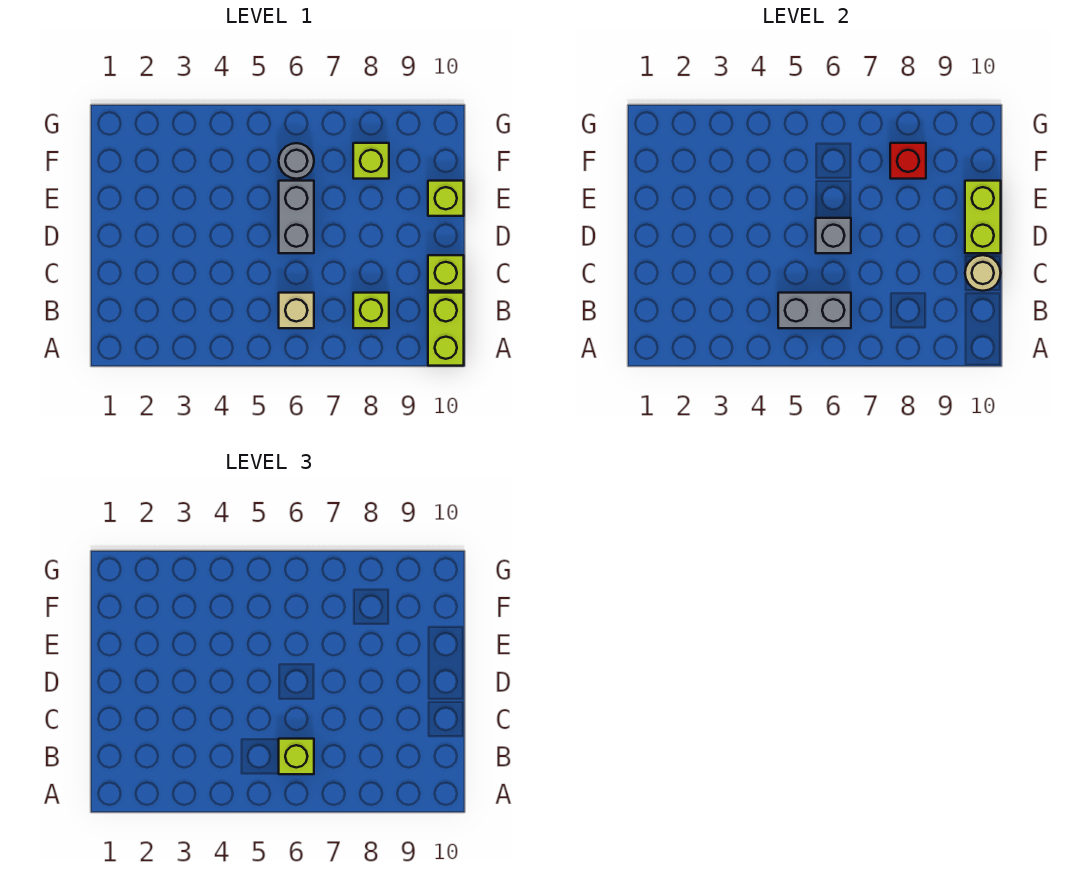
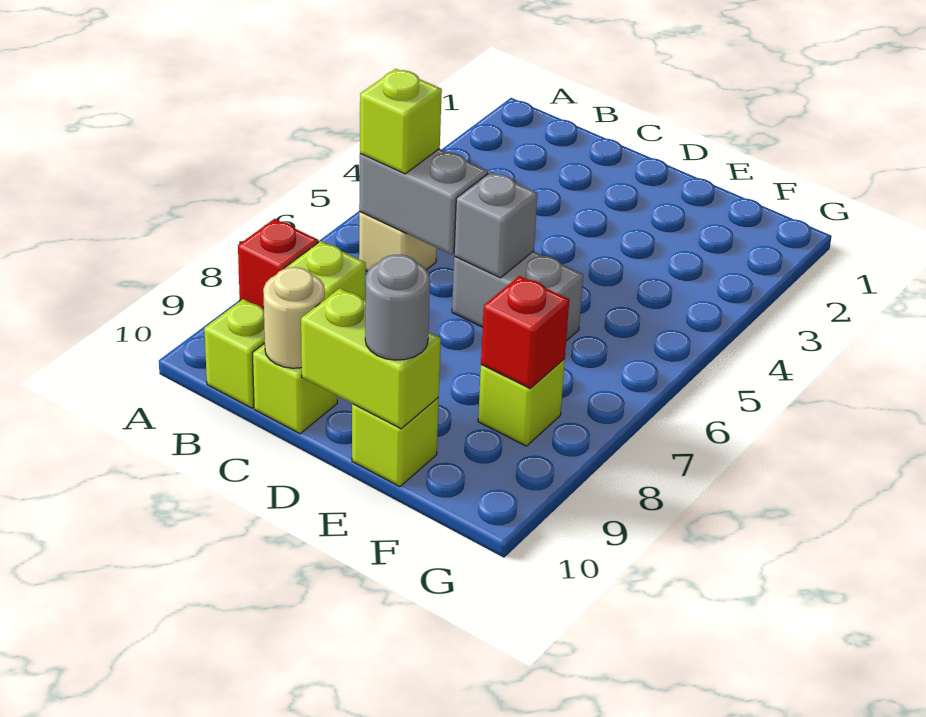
none -> red brick A8 level 1
lime brick A10:B10 level 1 -> lime brick B10 level 1
grey brick B5:B6 level 2 -> grey brick B6:C6 level 2
grey round brick F6 level 1 -> grey round brick E10 level 3

